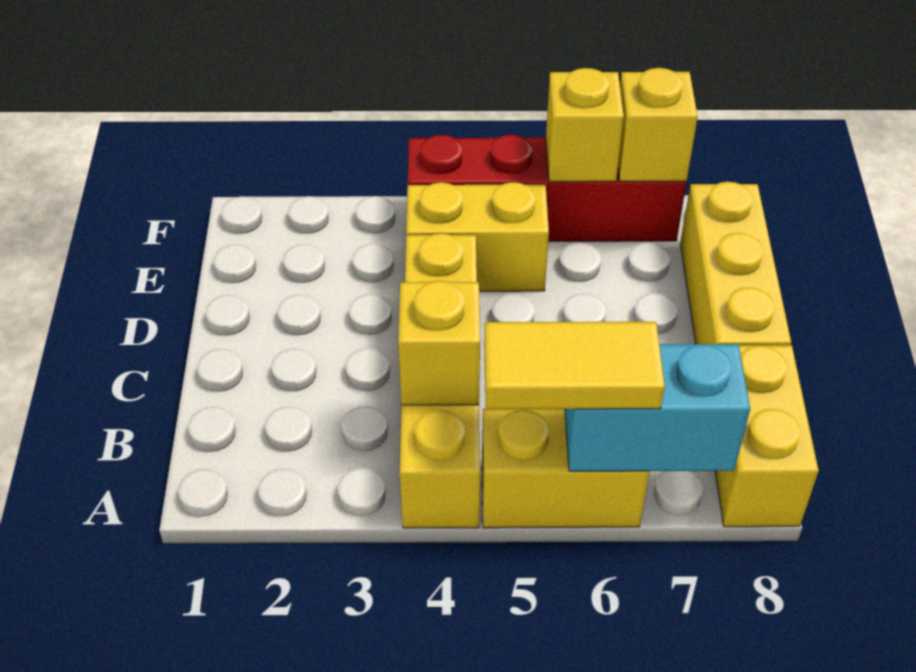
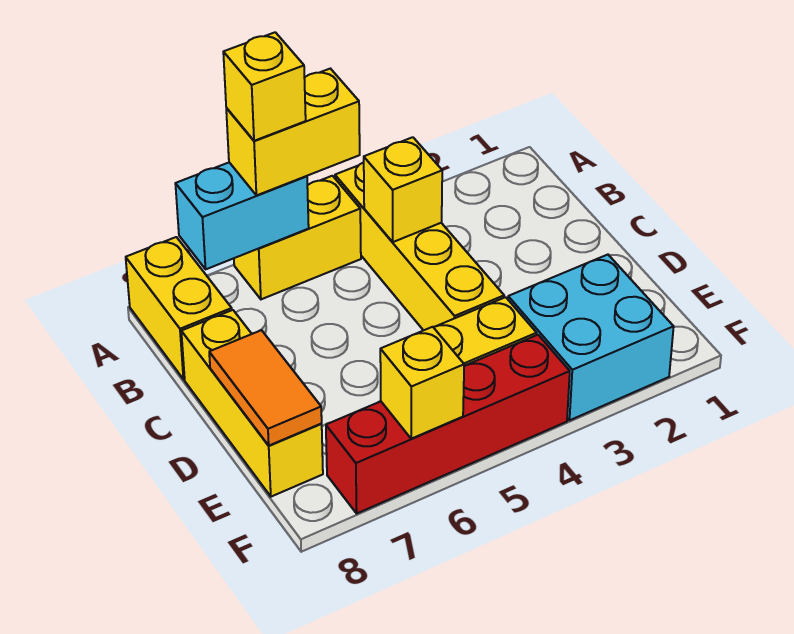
yellow tile A5:A6 level 3 -> yellow brick A5:A6 level 3
none -> orange tile D8:E8 level 2
none -> cyan brick E2:F3 level 1
yellow brick F7 level 2 -> yellow brick A6 level 4

